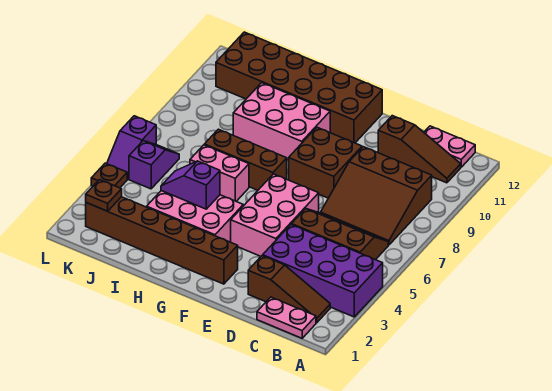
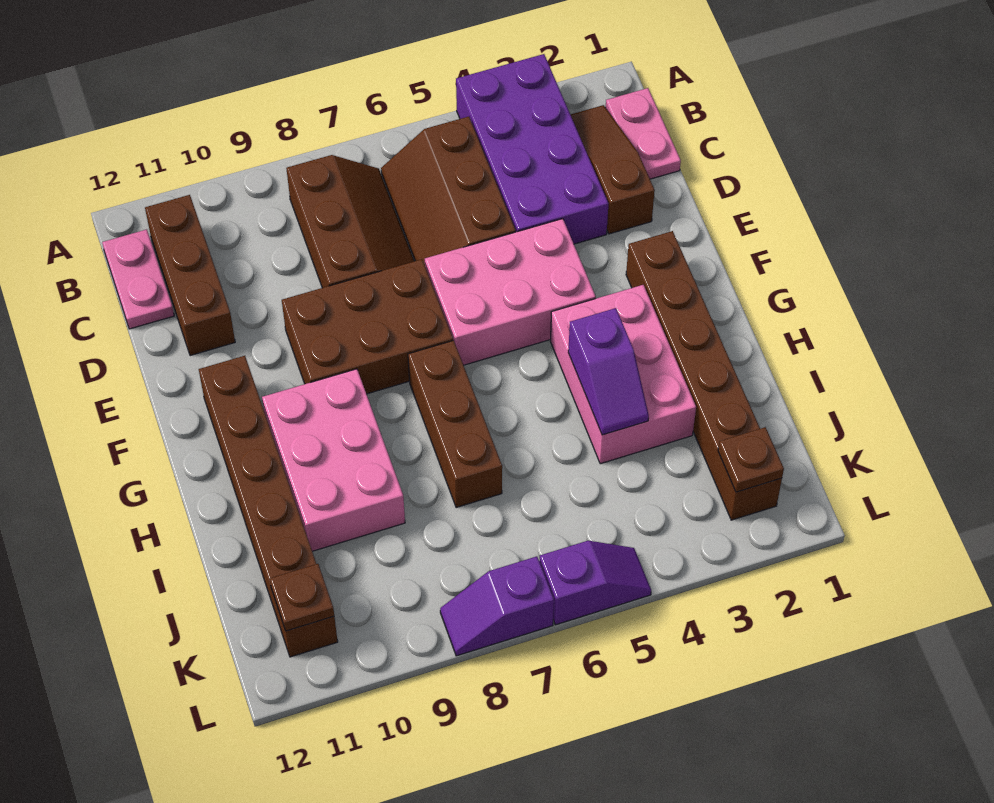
brown slope B7:D9 level 1 top 9 -> brown slope B7:D8 level 1 top 8
brown slope B11:D11 level 1 top D -> brown brick B11:D11 level 1
brown brick E8:F9 level 1 -> brown brick E7:F9 level 1
brown brick F11:K12 level 1 -> brown brick F11:K11 level 1
pink brick H6:I6 level 1 -> none
purple slope K5:K6 level 1 top 5 -> purple slope L7:L8 level 1 top 7
brown plate L4 level 1 -> brown plate K11 level 2

